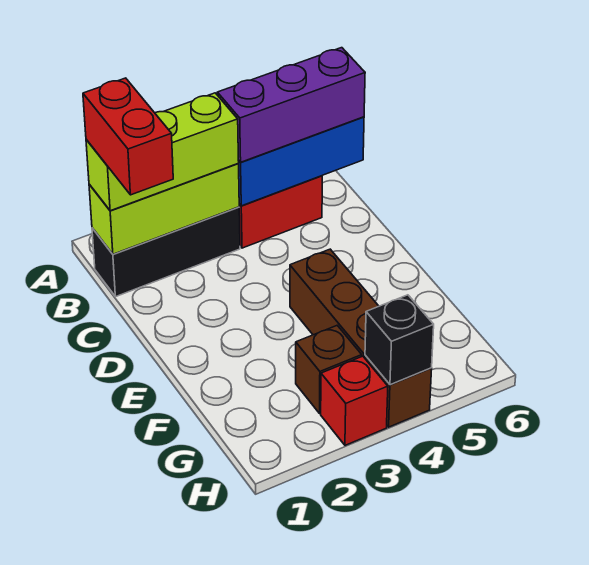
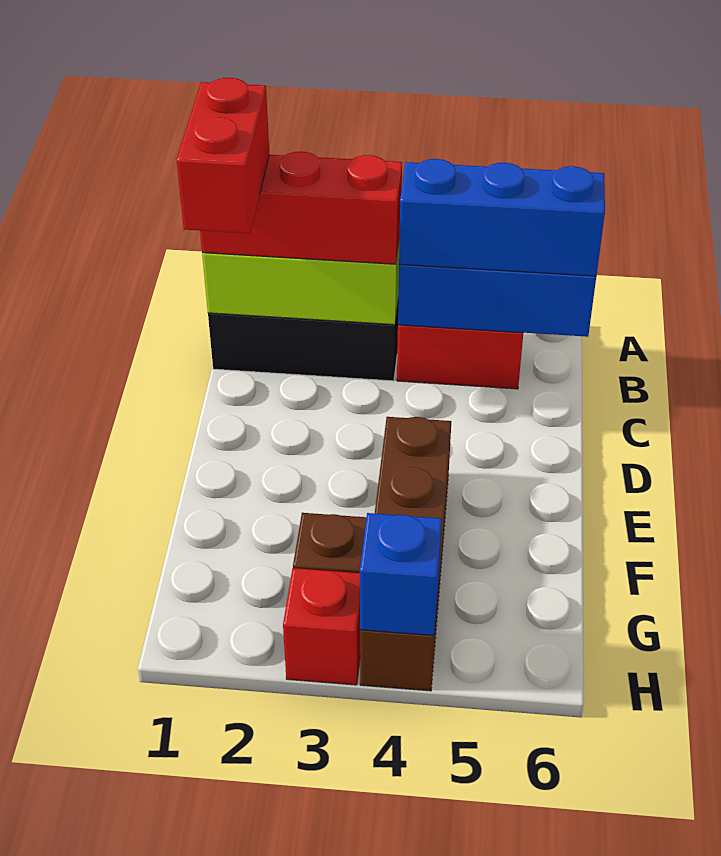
lime brick B1:B3 level 3 -> red brick B1:B3 level 3
purple brick B4:B6 level 3 -> blue brick B4:B6 level 3
black brick H4 level 2 -> blue brick H4 level 2

